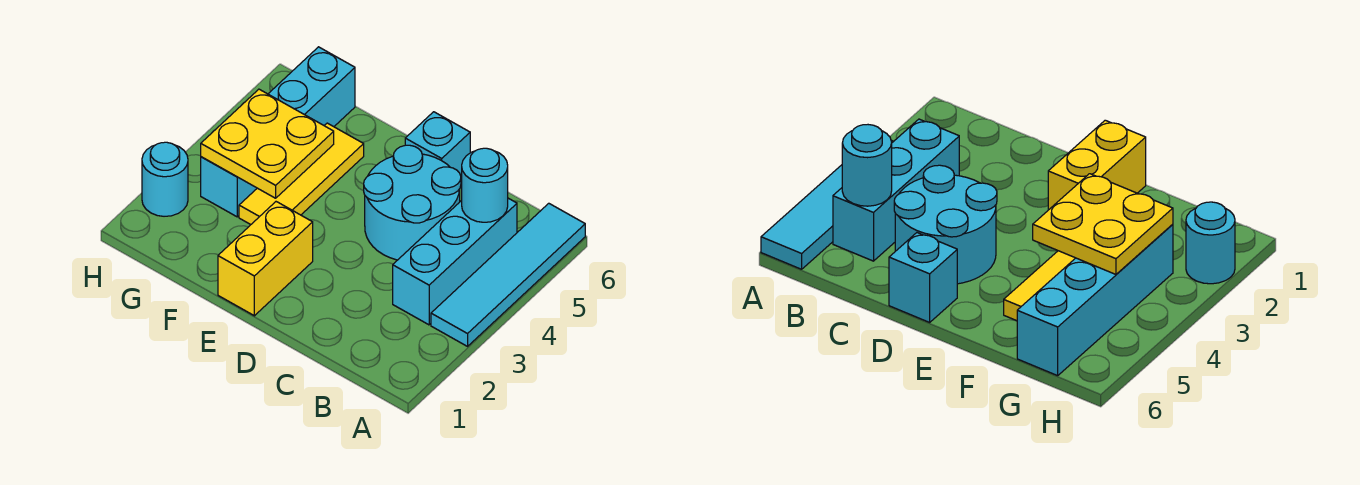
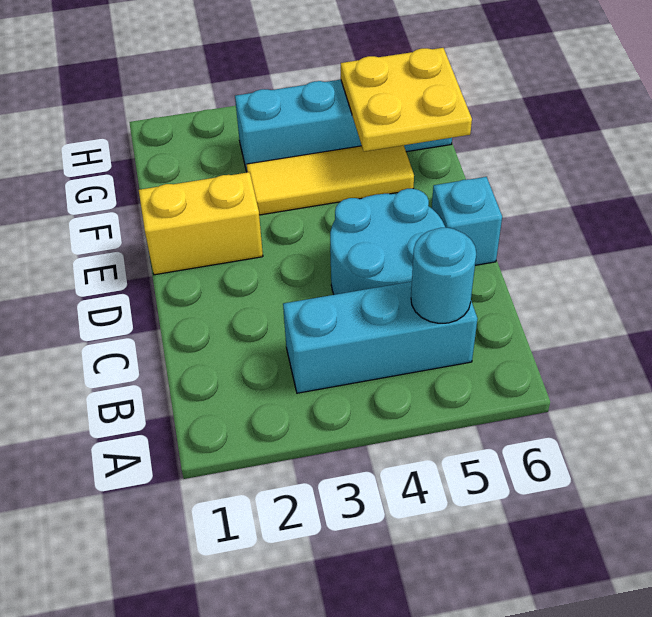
cyan tile A3:A6 level 1 -> none
yellow plate F3:G4 level 2 -> yellow plate F5:G6 level 2
cyan round brick H2 level 1 -> none

